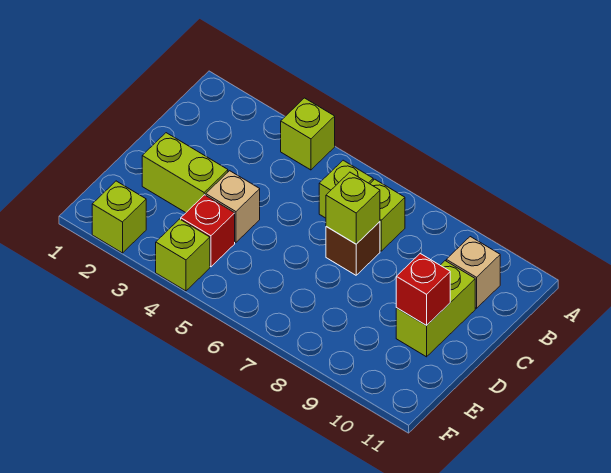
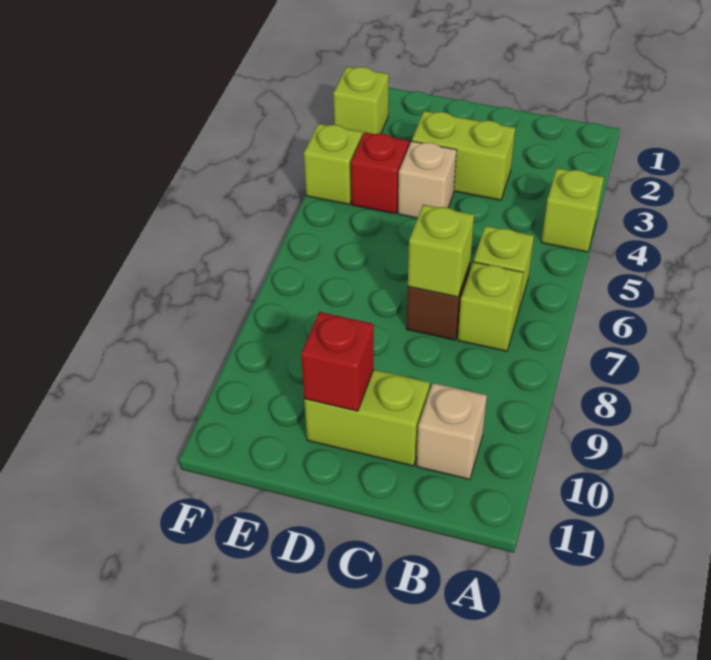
lime brick D2:D3 level 1 -> lime brick C3:D3 level 1

